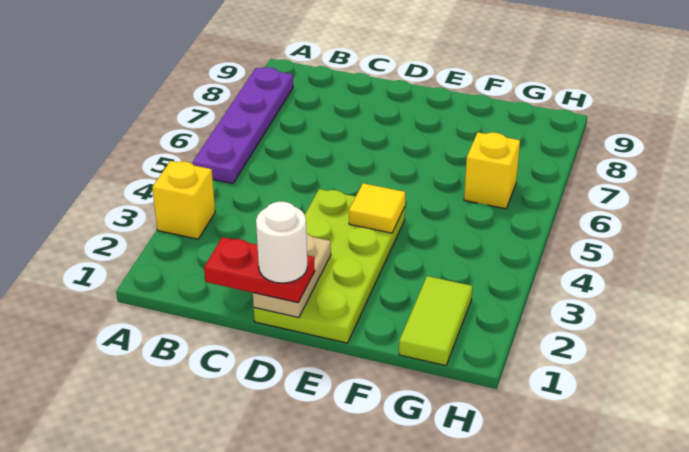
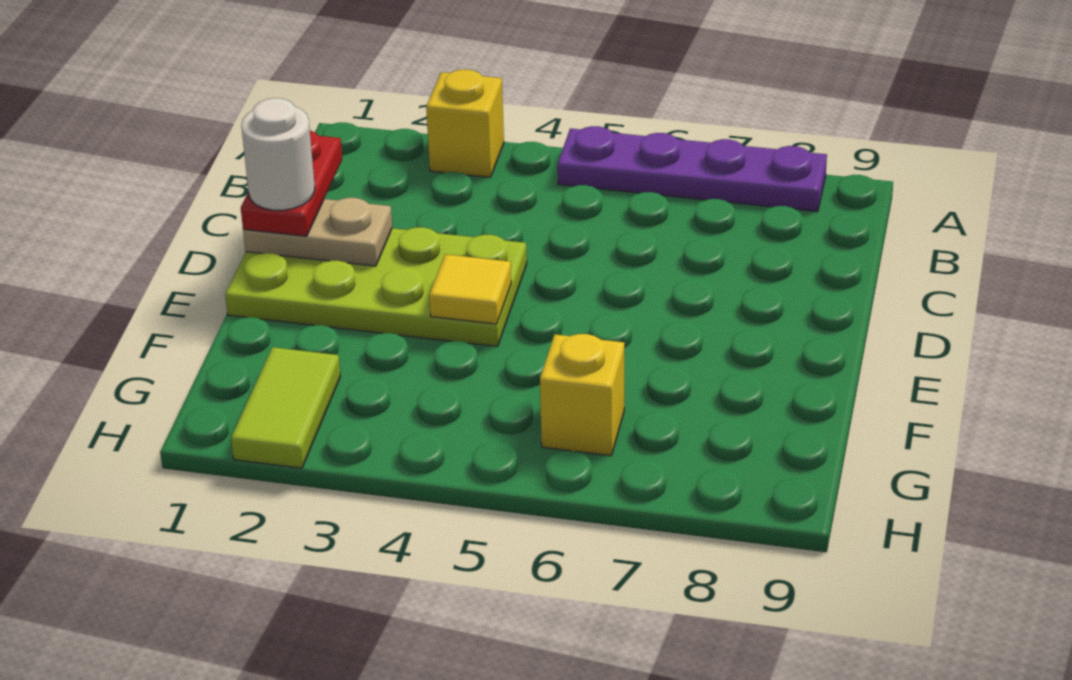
lime tile G1:G2 level 1 -> lime tile G2:H2 level 1

